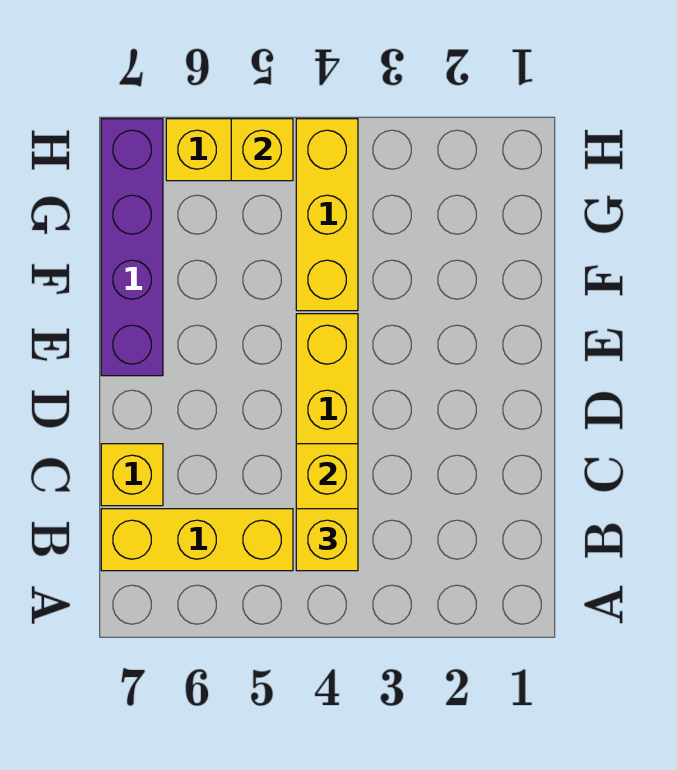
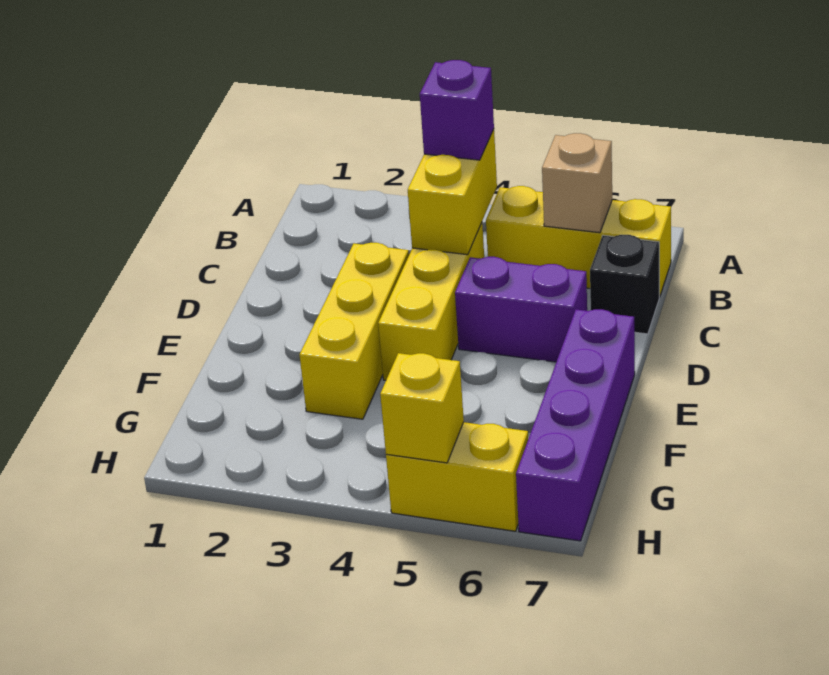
yellow brick B4 level 3 -> purple brick B4 level 3
none -> tan brick B6 level 2
yellow brick C7 level 1 -> black brick C7 level 1
none -> purple brick D5:D6 level 1
yellow brick F4:H4 level 1 -> yellow brick D3:F3 level 1

